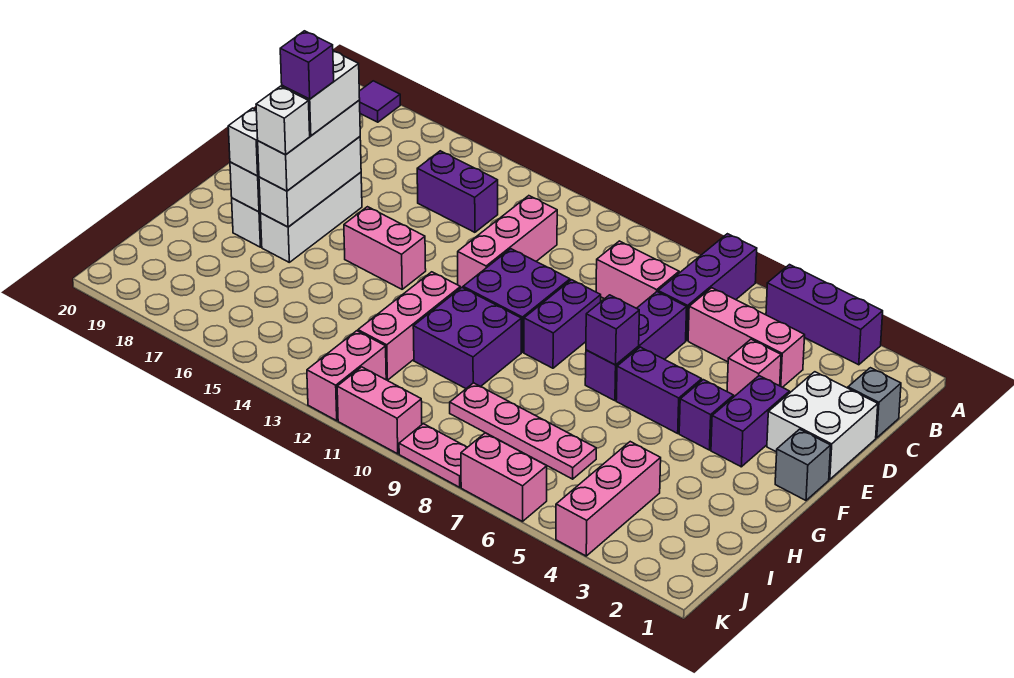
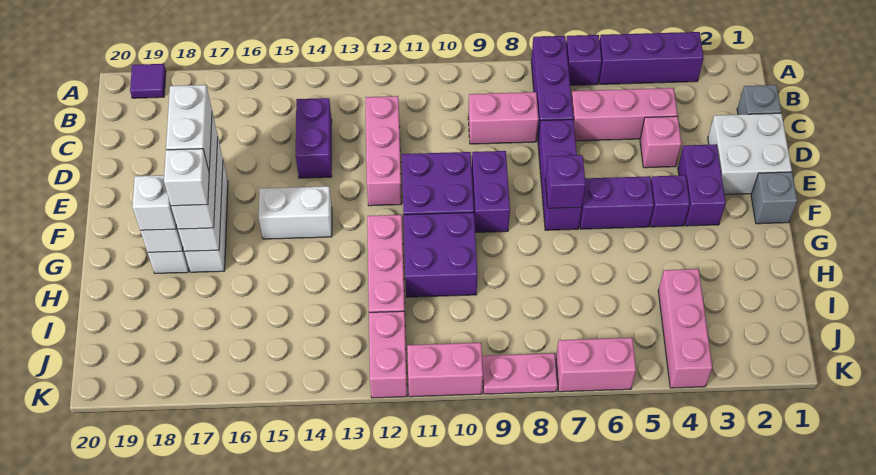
purple brick C14:C15 level 1 -> purple brick C14:D14 level 1
pink brick F14:F15 level 1 -> white brick F14:F15 level 1
purple brick F17 level 5 -> purple brick A6 level 1
pink plate I6:I9 level 1 -> none

